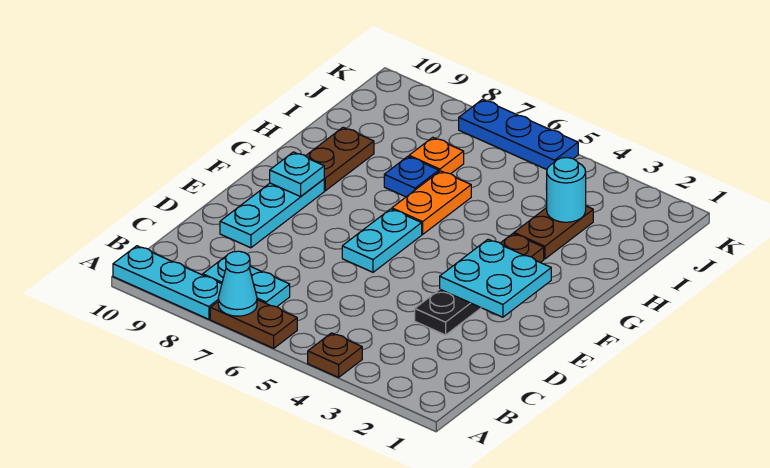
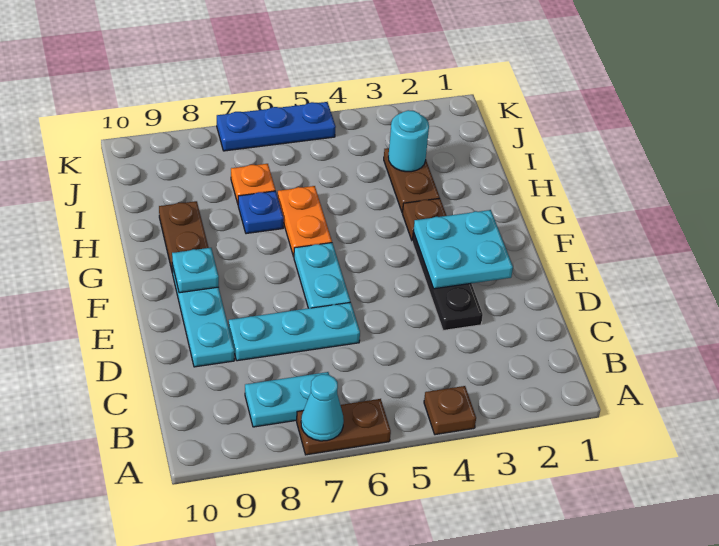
cyan plate A8:A10 level 1 -> cyan plate D6:D8 level 1

